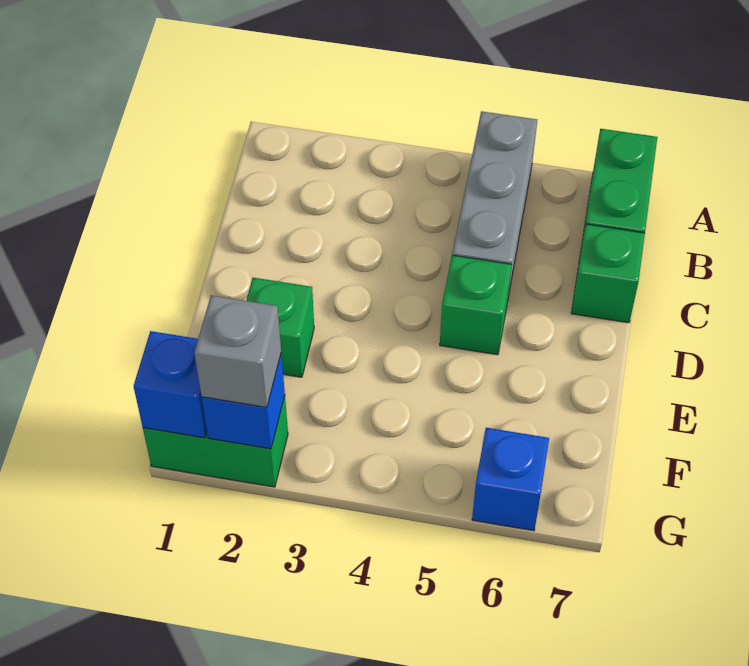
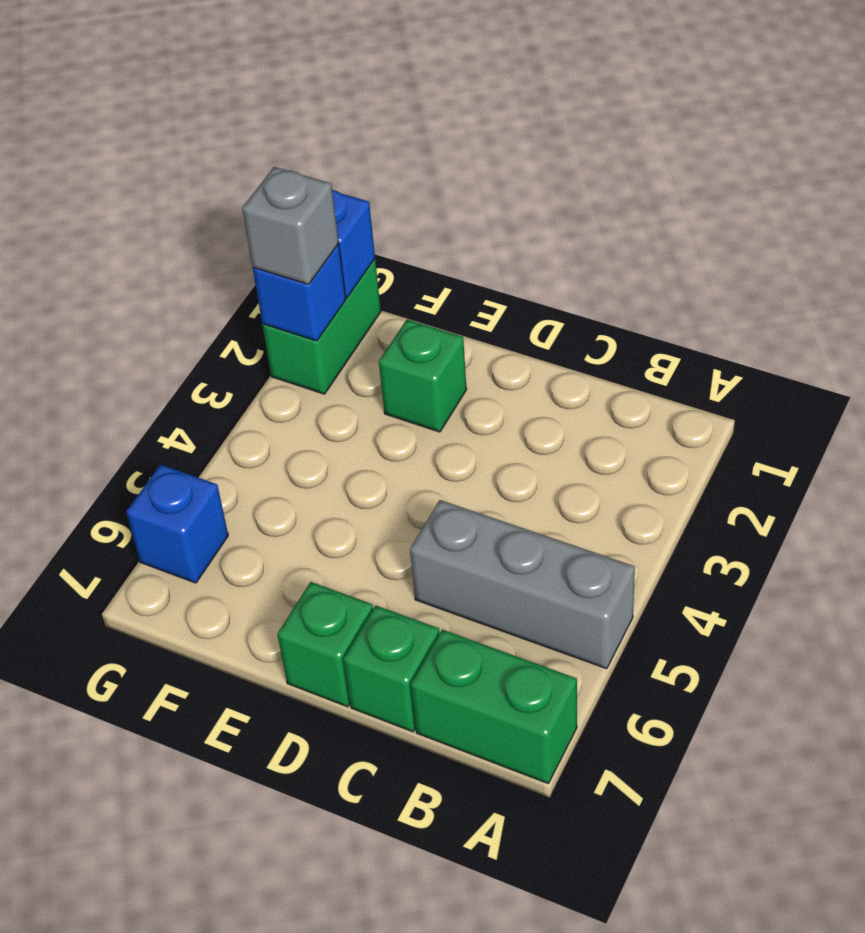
green brick D5 level 1 -> green brick D7 level 1

